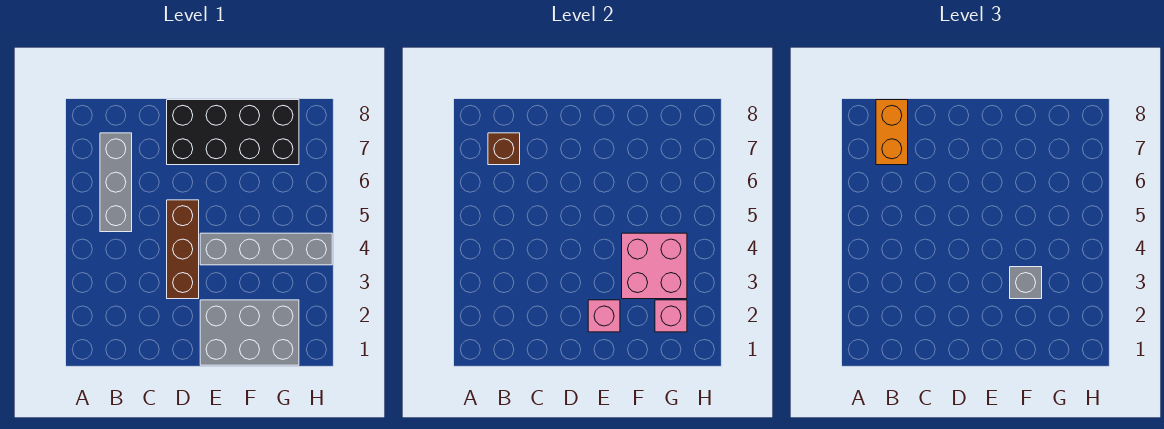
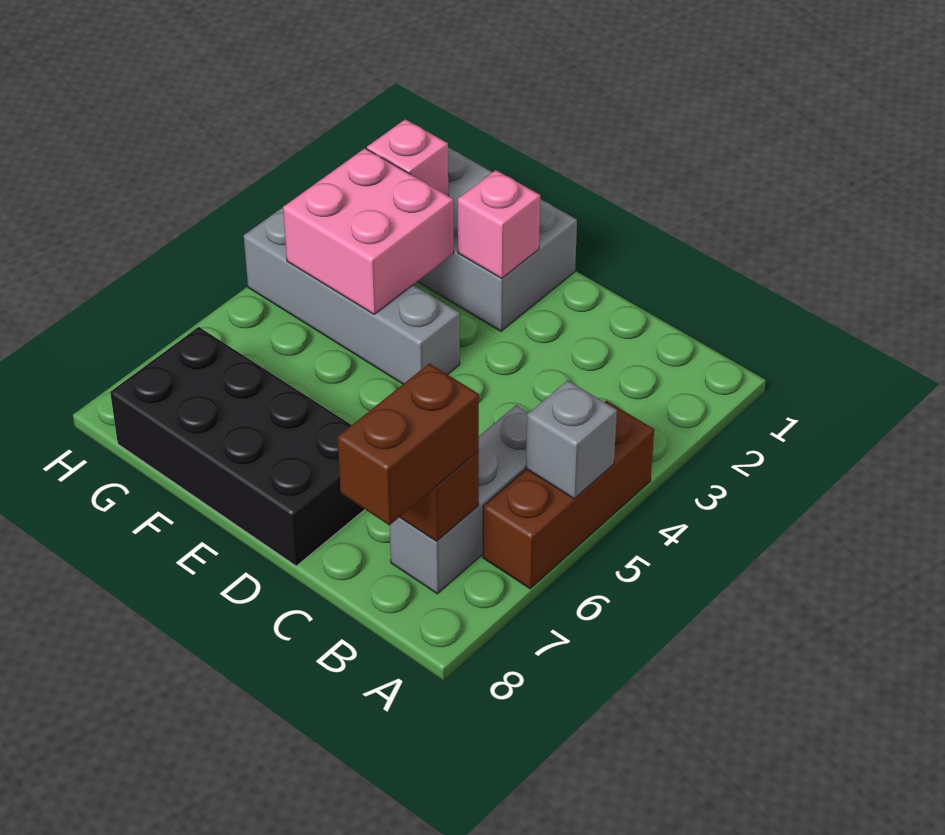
orange brick B7:B8 level 3 -> brown brick B7:B8 level 3
brown brick D3:D5 level 1 -> brown brick A4:A6 level 1
grey brick F3 level 3 -> grey brick A5 level 2

